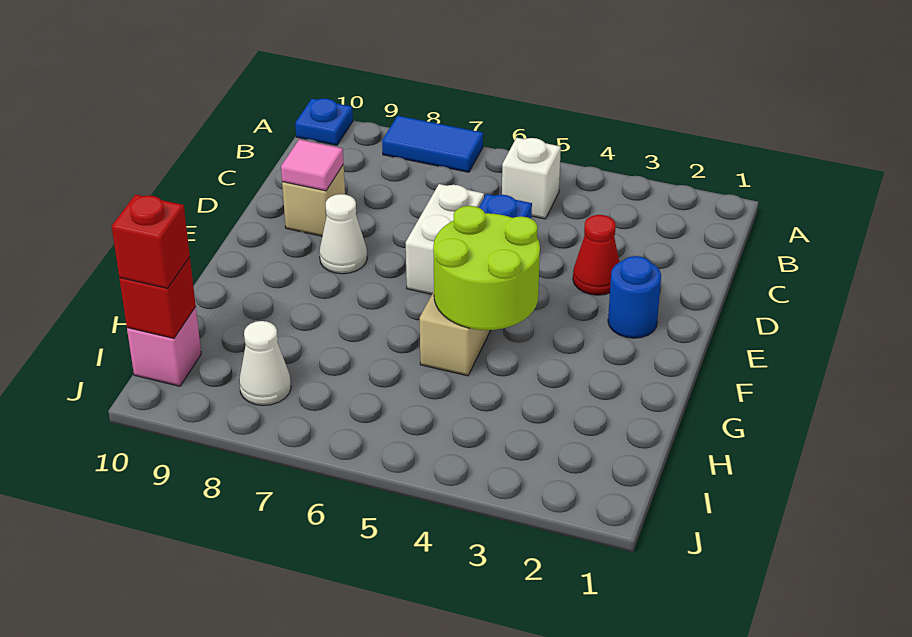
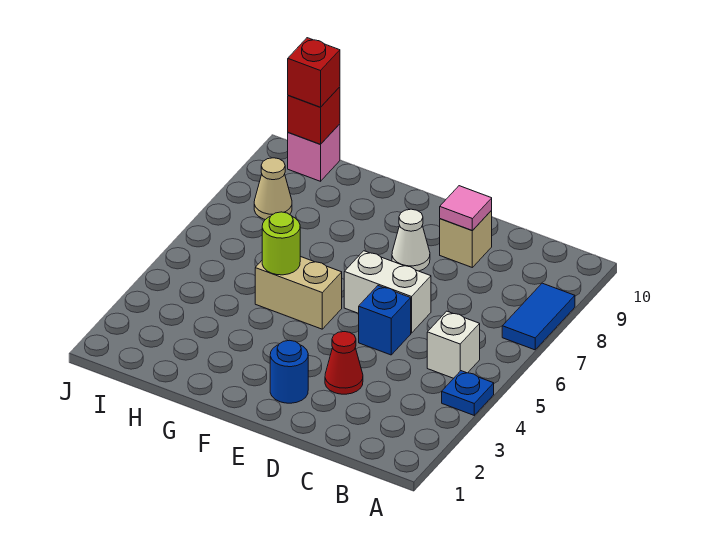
blue plate A10 level 1 -> blue plate A4 level 1
lime round brick F4:G5 level 2 -> lime round brick G5 level 2
white cone I8 level 1 -> tan cone I8 level 1

